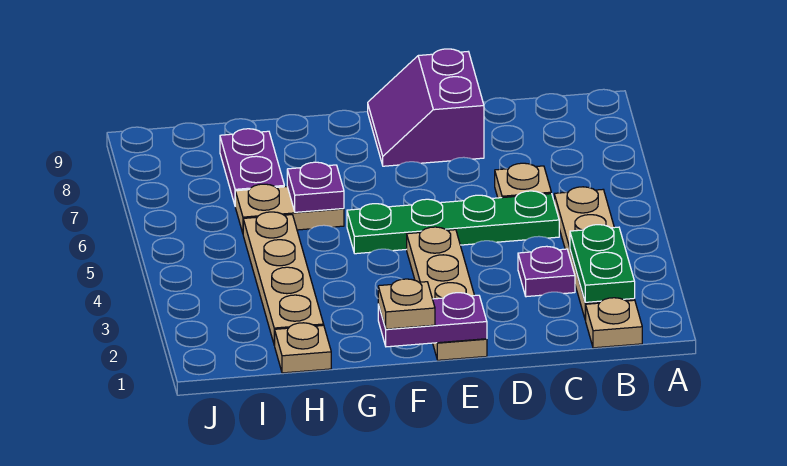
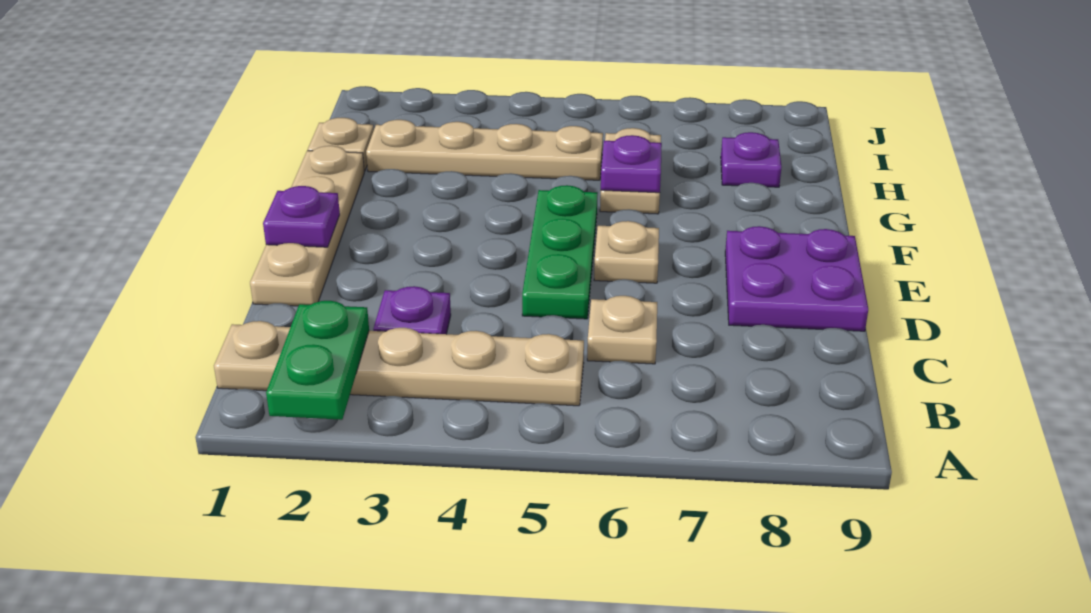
green plate B2:B3 level 2 -> green plate A2:B2 level 2
green plate C5:F5 level 1 -> green plate D5:F5 level 1
purple slope D8:E9 level 1 top D -> purple plate D8:E9 level 1
tan plate E1:E4 level 1 -> tan plate D1:G1 level 1
purple plate E1:F1 level 2 -> purple plate E1 level 2
tan plate F1 level 3 -> tan plate E6 level 1
purple plate H7:H8 level 1 -> purple plate H8 level 1

